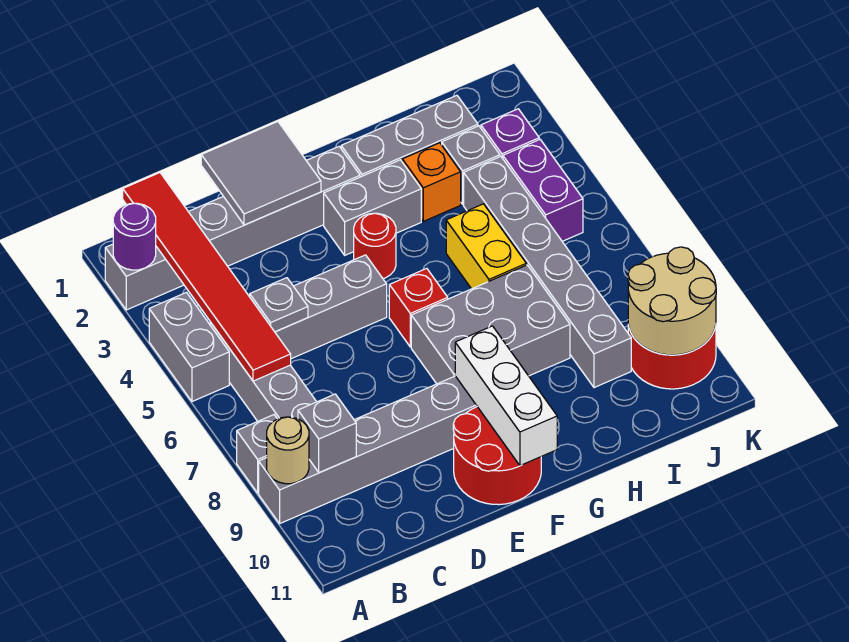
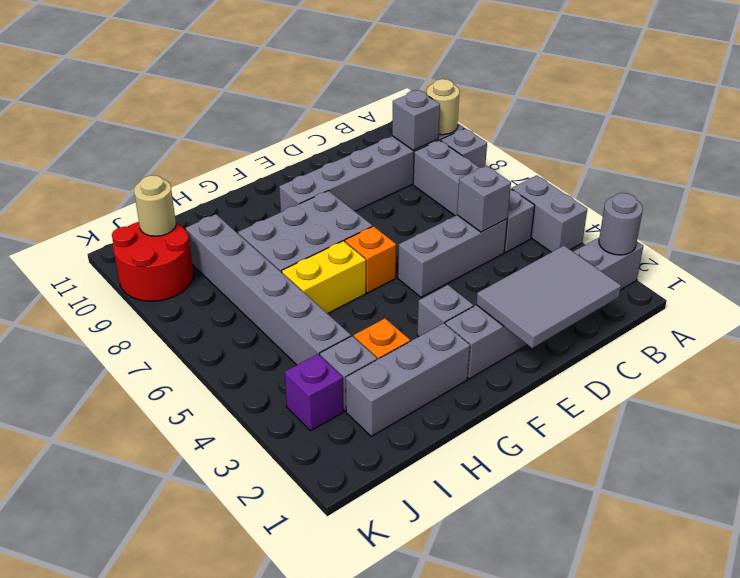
purple round brick A2 level 2 -> grey round brick A2 level 2
red tile B1:B6 level 2 -> none
grey plate C5 level 2 -> grey brick C5 level 2
grey tile D1:E2 level 2 -> grey tile C1:E2 level 2
red round brick E10:F11 level 1 -> none
grey brick F3:G3 level 1 -> grey brick F3 level 1
red round brick F4 level 1 -> none
red brick F6 level 1 -> orange brick F6 level 1
white brick F9:F11 level 2 -> none
yellow brick H5:H6 level 1 -> yellow brick G6:H6 level 1
purple brick J4:J5 level 1 -> none
tan round brick J9:K10 level 2 -> tan round brick J10 level 2

